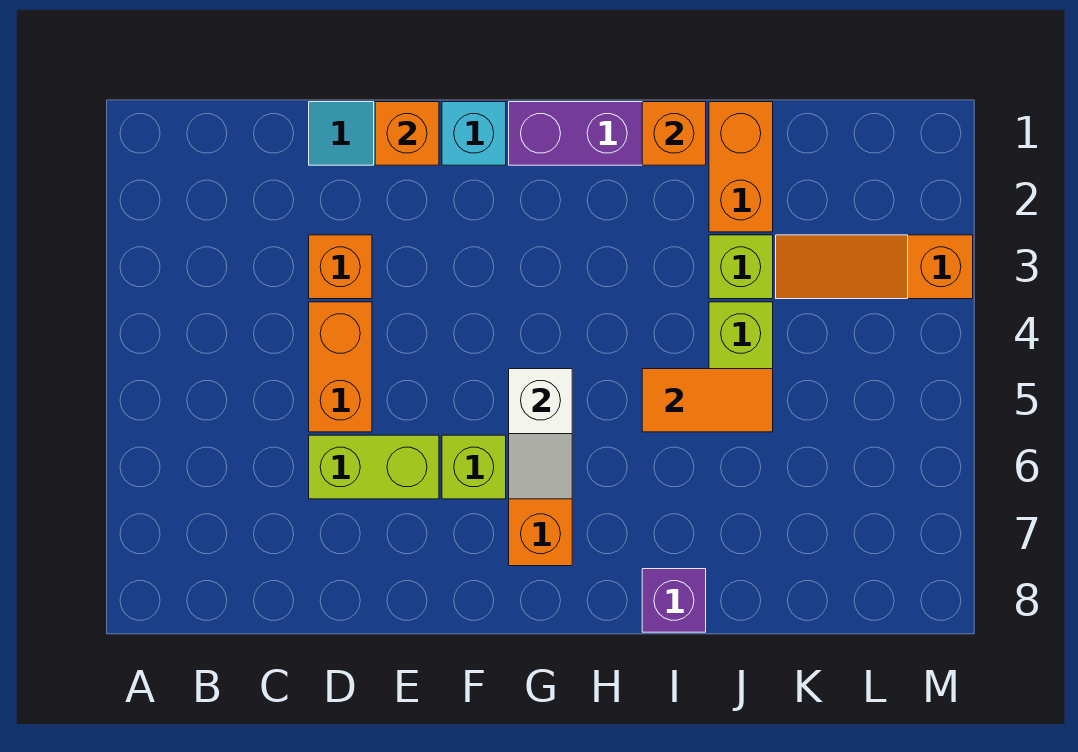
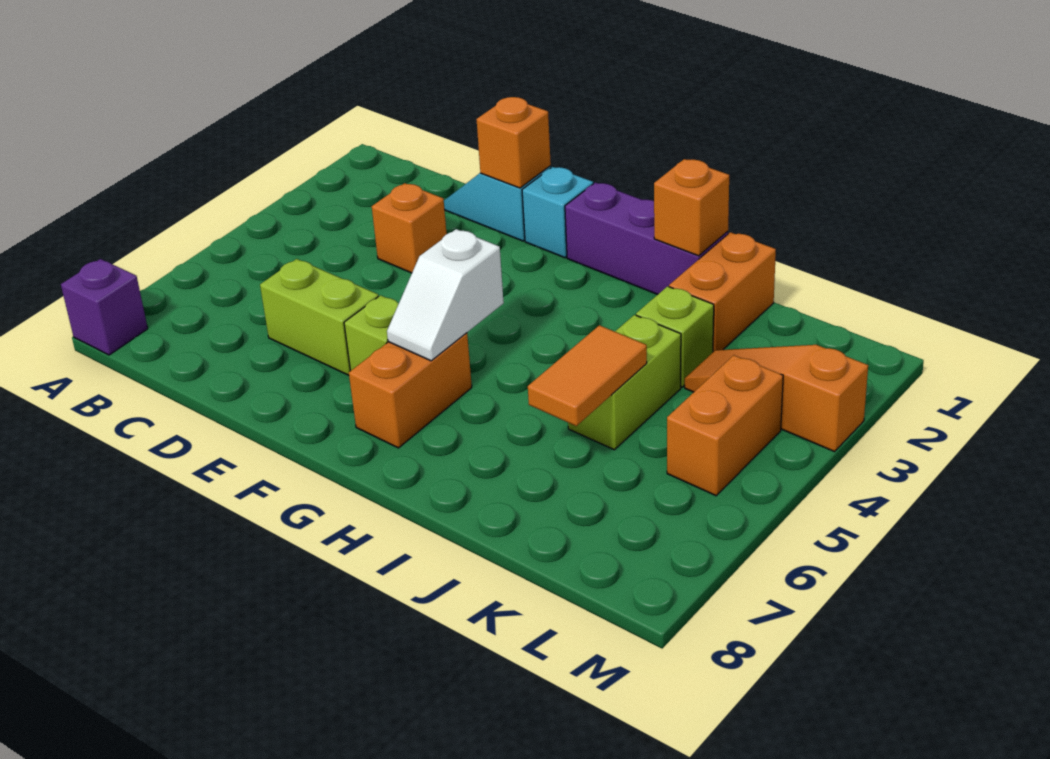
orange brick D4:D5 level 1 -> orange brick L4:L5 level 1
orange tile I5:J5 level 2 -> orange tile J5:J6 level 2
purple brick I8 level 1 -> purple brick A8 level 1

